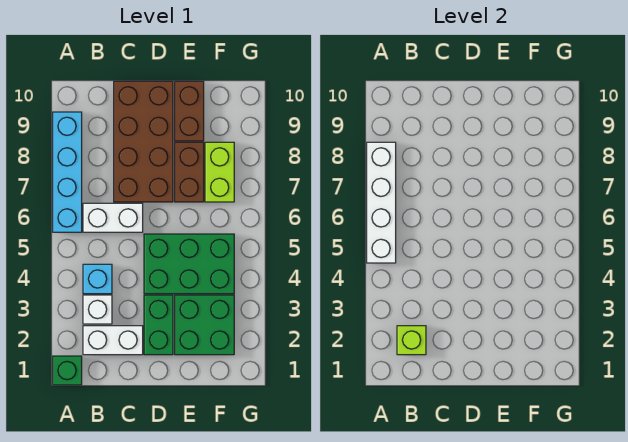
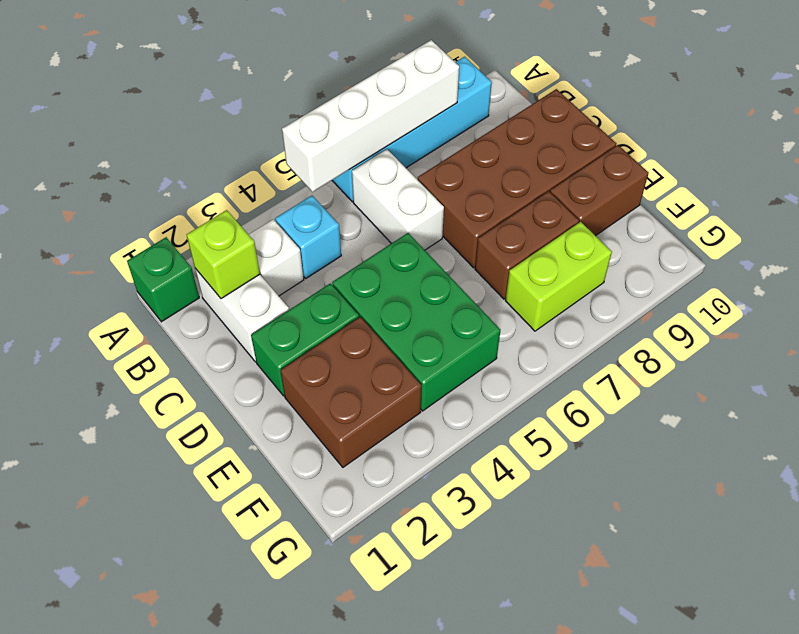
green brick E2:F3 level 1 -> brown brick E2:F3 level 1

